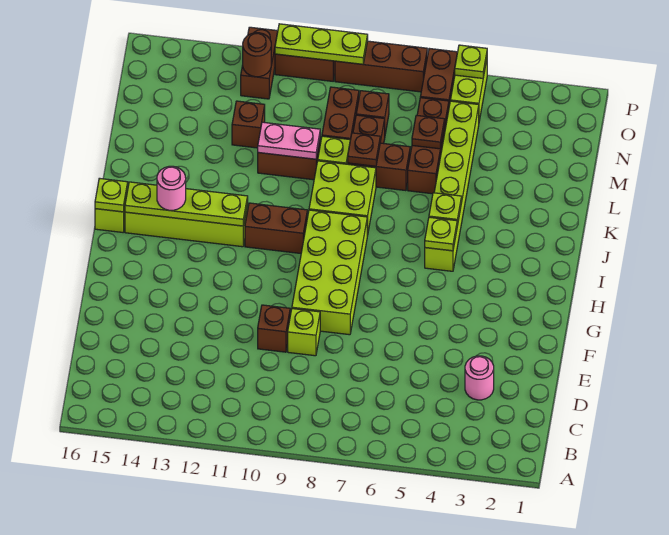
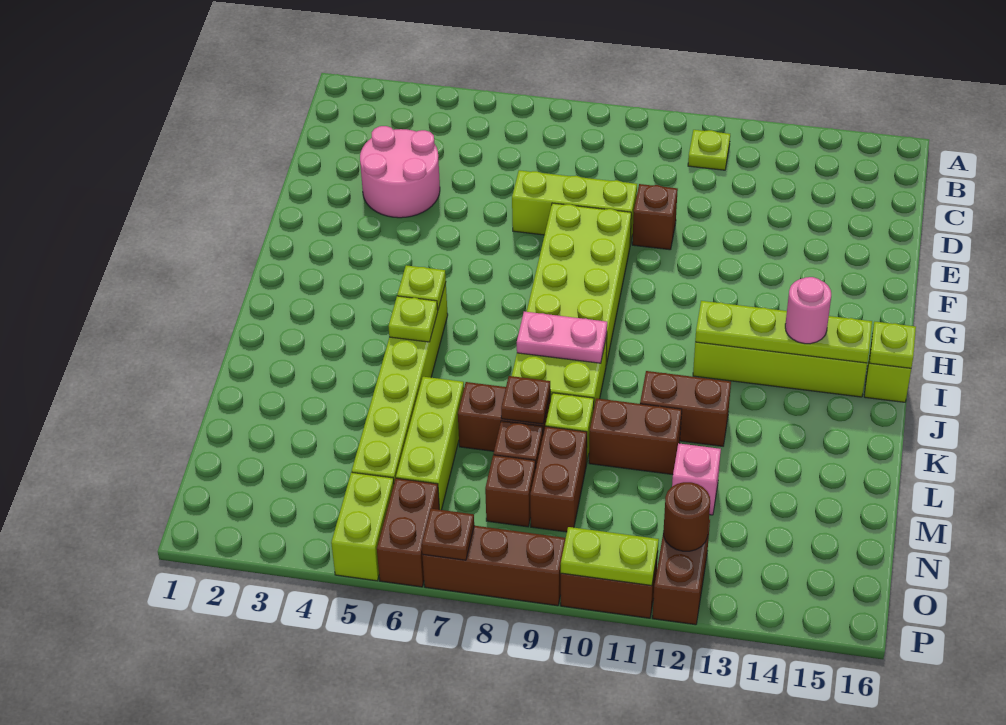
pink round brick D3 level 1 -> pink round brick D3:E4 level 1
lime brick E9 level 1 -> lime brick E7:E9 level 1
brown brick I10:I11 level 1 -> brown brick K11:K12 level 1
brown brick L6:N6 level 1 -> lime brick L6:N6 level 1
pink plate L10:L11 level 2 -> pink plate J8:J9 level 2
brown plate M6 level 2 -> brown plate P7 level 2
brown brick M12 level 1 -> pink brick M12 level 1
lime plate P5 level 2 -> lime plate B11 level 1
lime plate P9:P11 level 2 -> lime plate P10:P11 level 2

